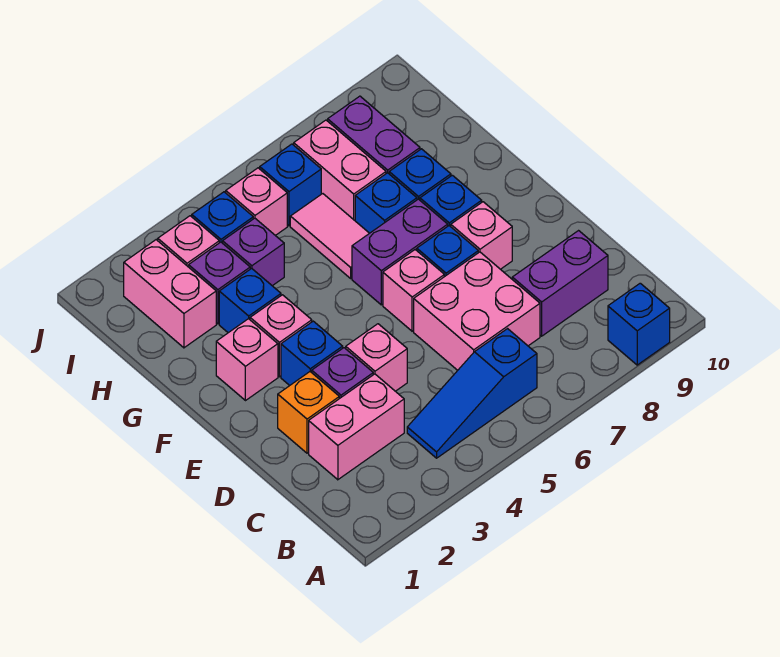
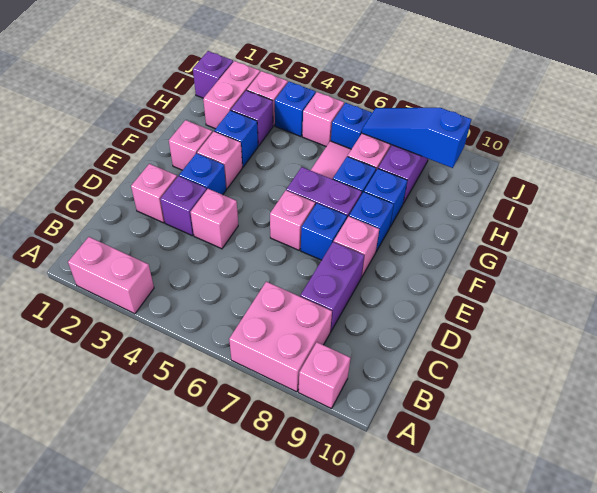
blue brick A9 level 1 -> pink brick A9 level 1
blue slope B4:B6 level 1 top 6 -> blue slope I7:I9 level 2 top 9
pink brick C2:C3 level 1 -> pink brick A2:A3 level 1
pink brick C6:D7 level 1 -> pink brick A7:B8 level 1
purple brick C8:C9 level 1 -> purple brick C8:D8 level 1
orange brick D2 level 1 -> pink brick D2 level 1
purple brick H4 level 1 -> purple brick I1 level 1

